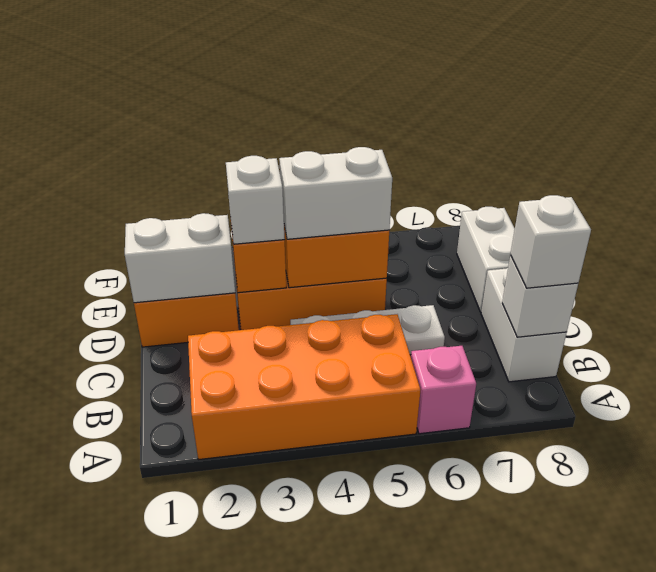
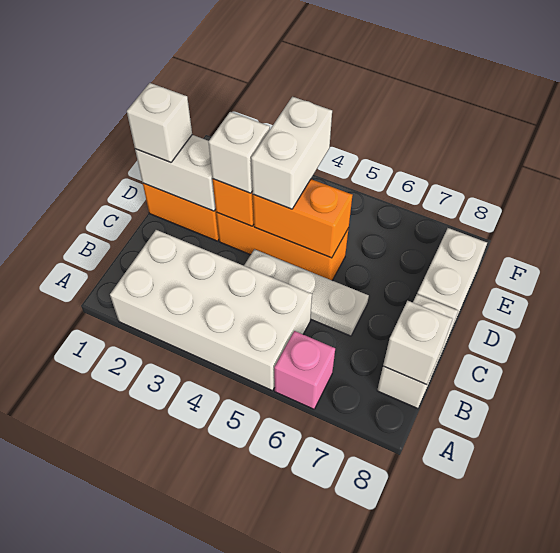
orange brick A2:B5 level 1 -> white brick A2:B5 level 1
white brick B8 level 3 -> white brick D1 level 3
white brick D4:D5 level 3 -> white brick D4:E4 level 3

